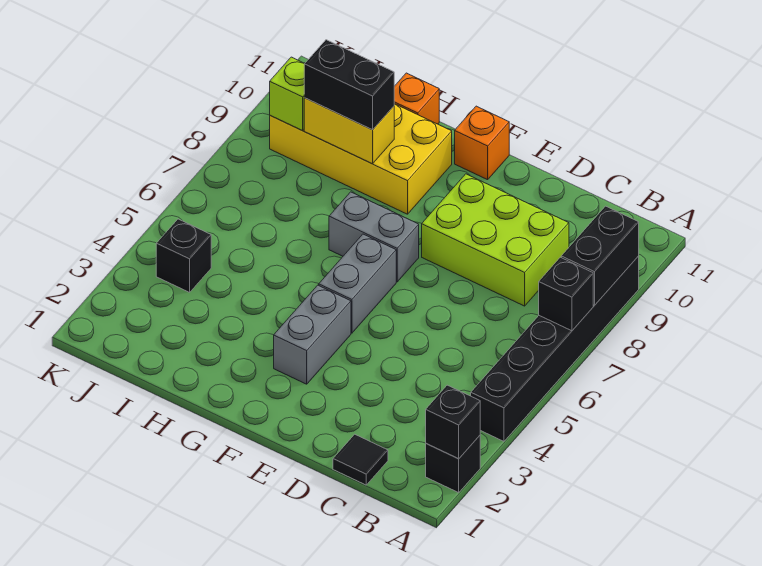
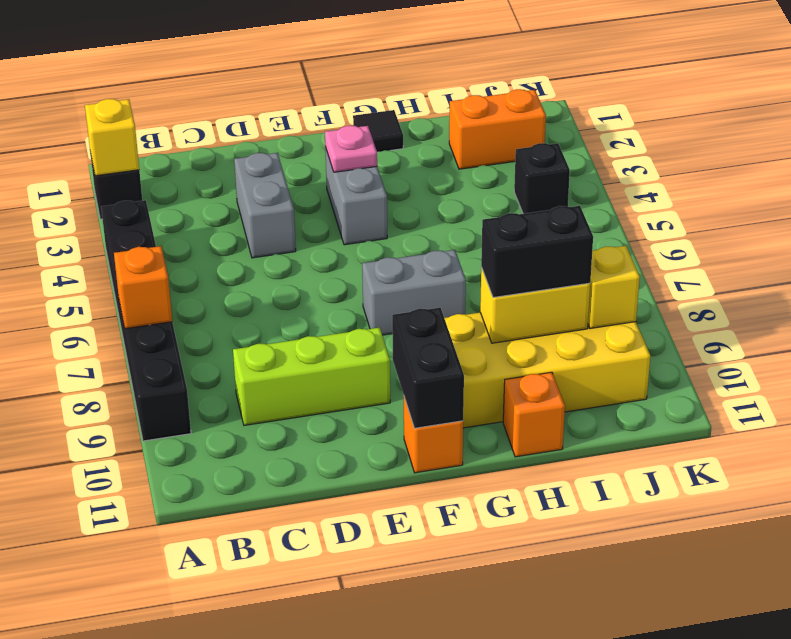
black brick A2 level 2 -> yellow brick A2 level 2
black brick A7 level 2 -> orange brick A7 level 2
black brick A8:A9 level 2 -> black brick F10:F11 level 2
black tile C1 level 1 -> black tile G1 level 1
lime brick C8:E9 level 1 -> lime brick C9:E9 level 1
none -> pink plate F3 level 2
grey brick F5:F6 level 1 -> grey brick D3:D4 level 1
none -> orange brick I2:J2 level 1
lime brick J9 level 2 -> yellow brick J9 level 2

